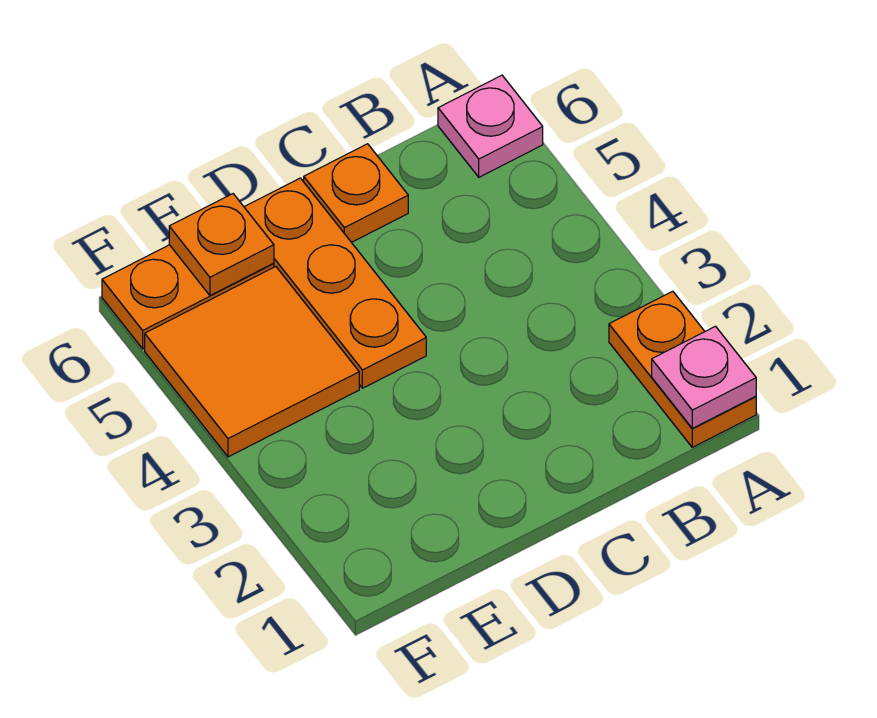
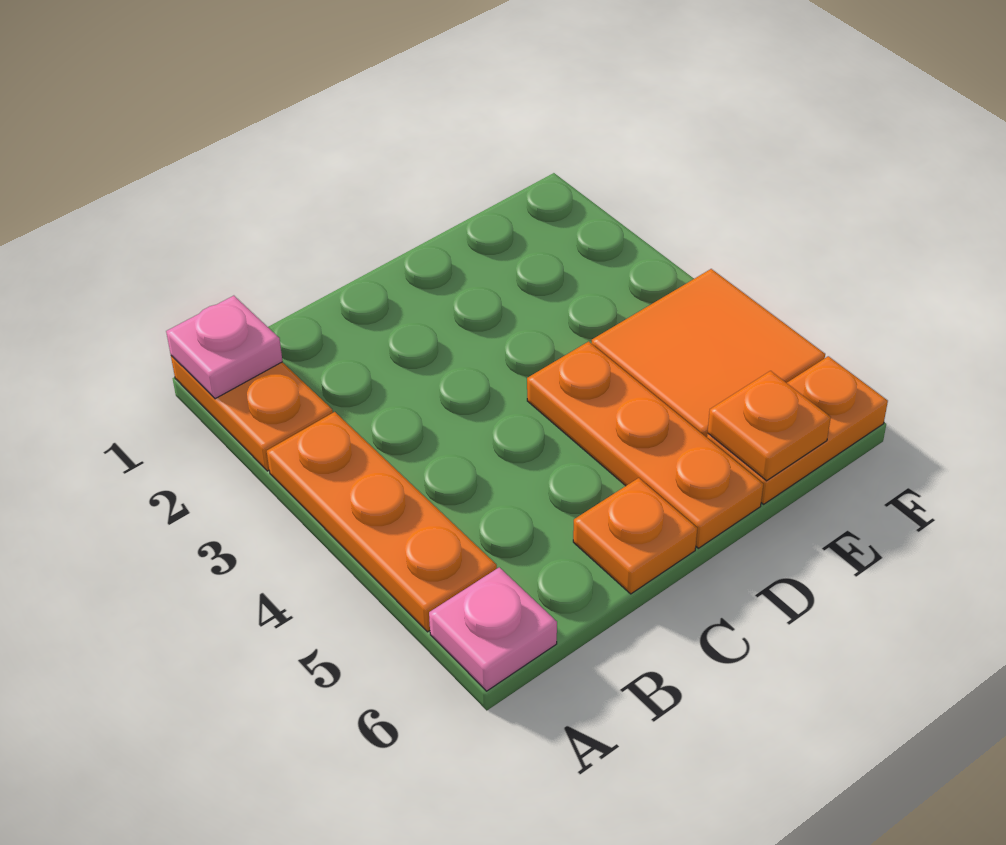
none -> orange plate A3:A5 level 1

